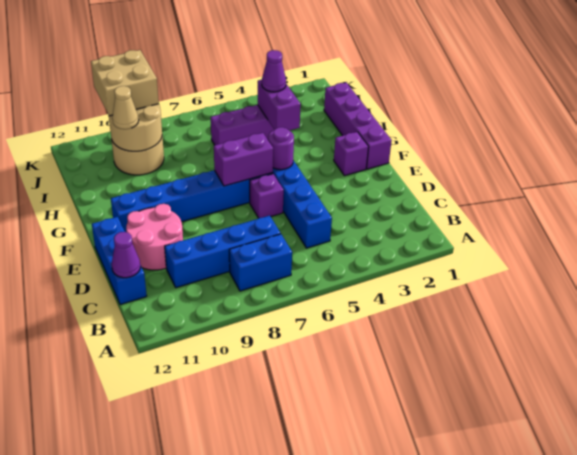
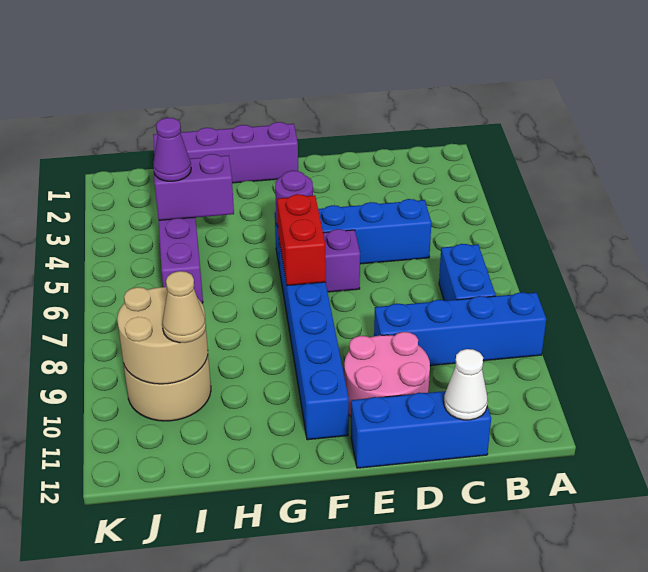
blue brick C7:C10 level 1 -> blue brick A9:D9 level 1
purple cone C12 level 2 -> white cone C12 level 2
purple brick F2 level 1 -> none
purple brick F6:F7 level 2 -> red brick F6:F7 level 2
tan brick J9:K10 level 3 -> none

